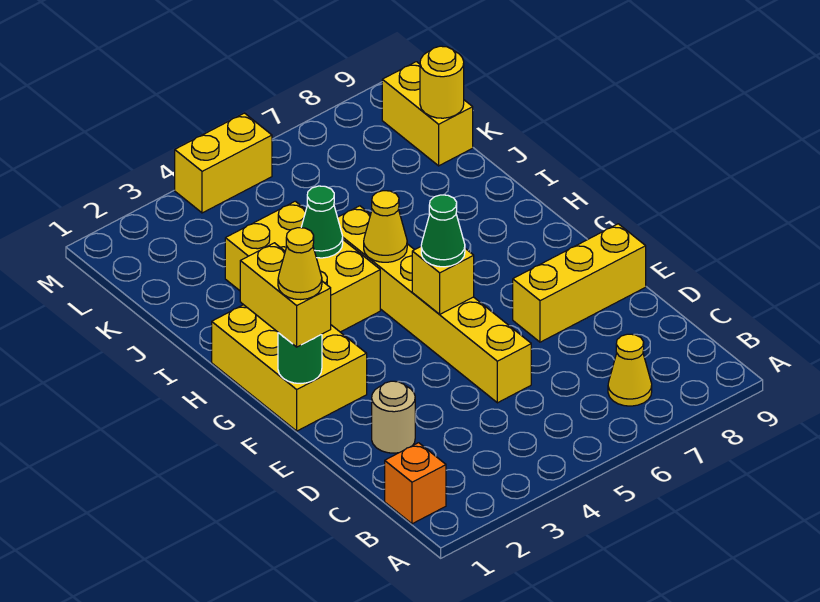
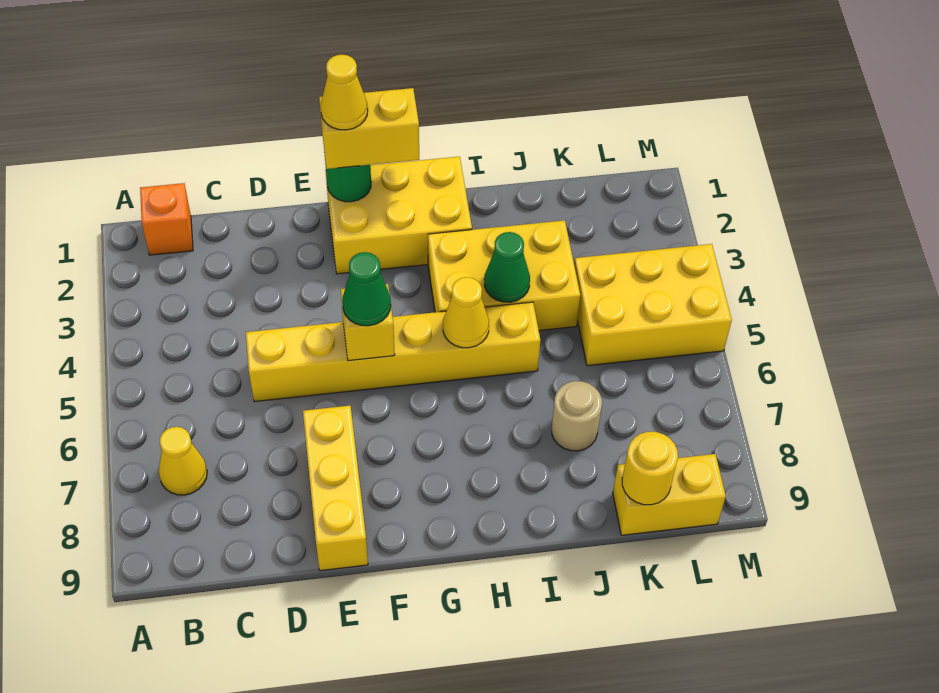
tan round brick D2 level 1 -> tan round brick J7 level 1
yellow brick M4:M5 level 1 -> yellow brick K4:M5 level 1

